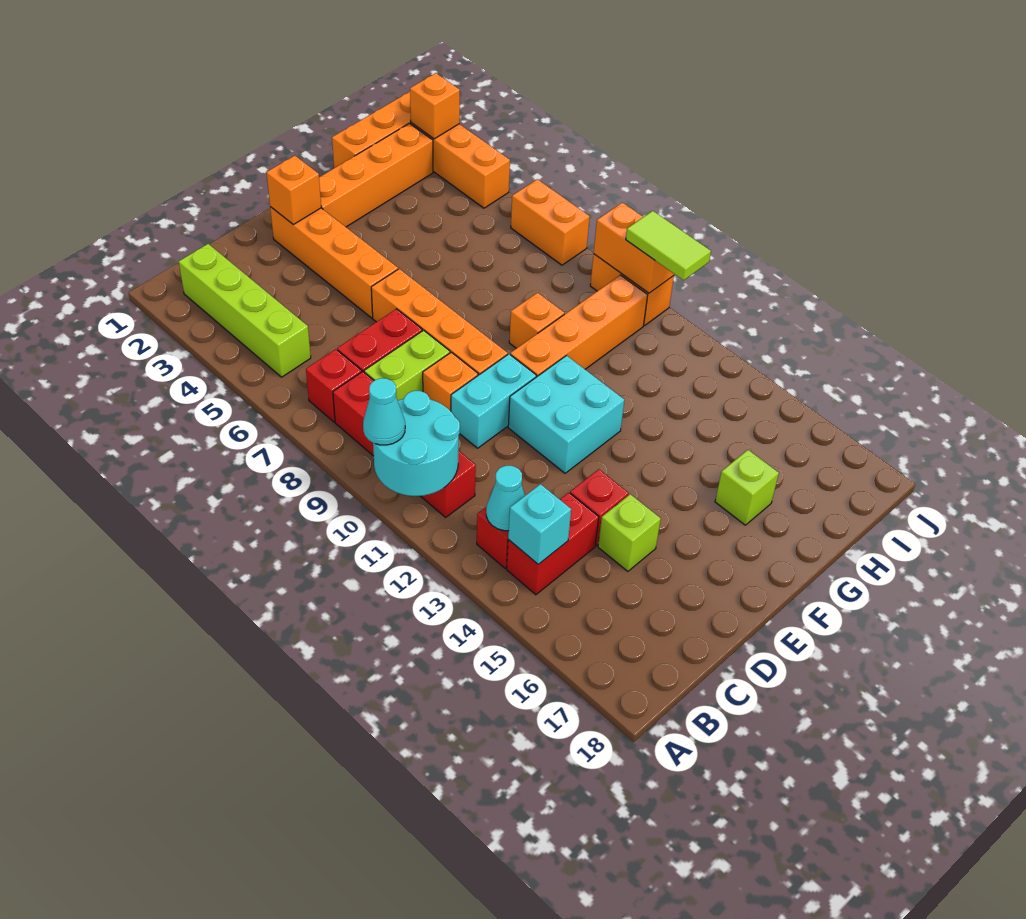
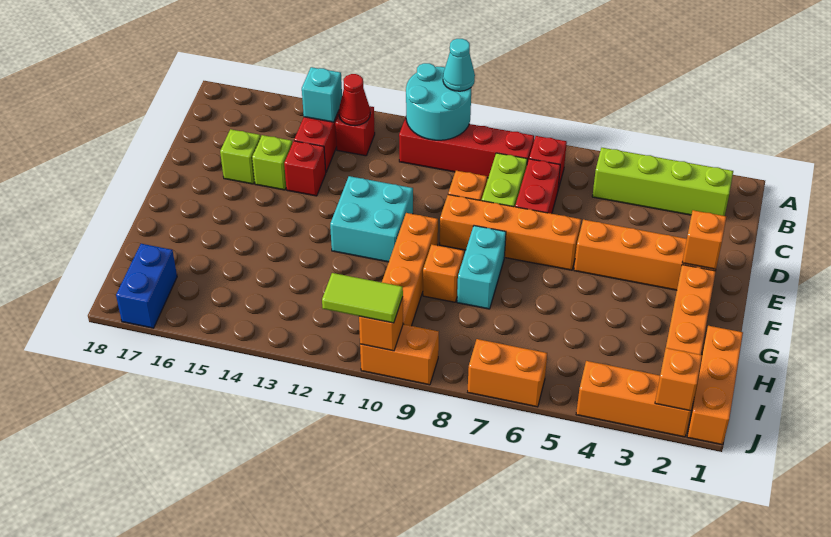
cyan cone B13 level 2 -> red cone B13 level 2
cyan brick D10:E10 level 1 -> cyan brick F8:G8 level 1
lime brick G16 level 1 -> lime brick D16 level 1
none -> blue brick I17:J17 level 1
orange brick J9:J10 level 2 -> orange brick J10 level 2

